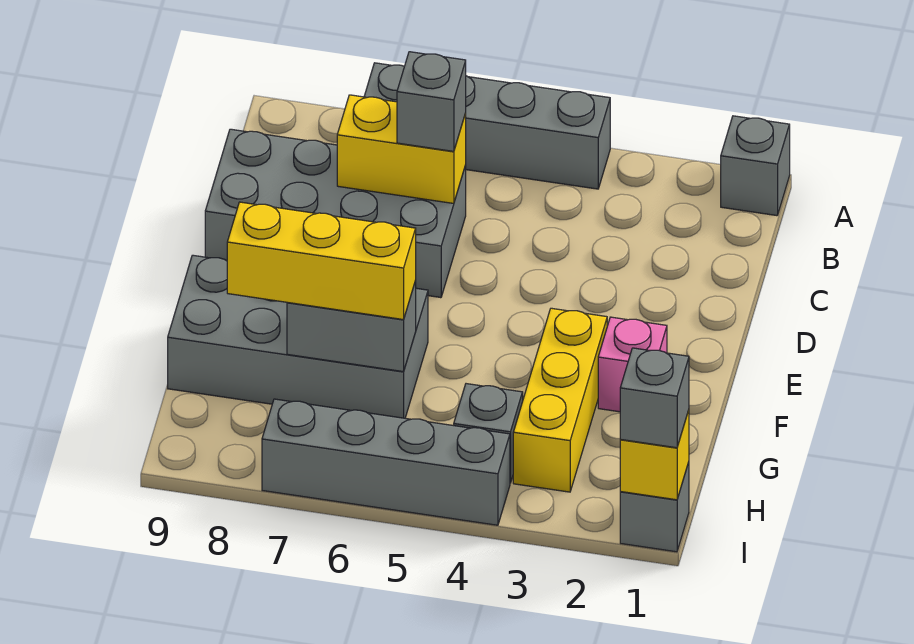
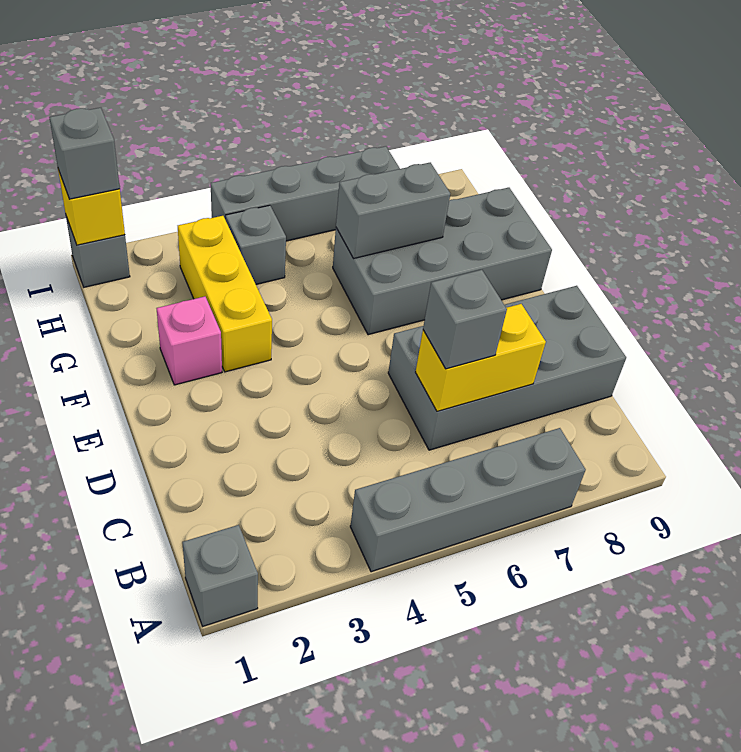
yellow brick G6:G8 level 3 -> none

